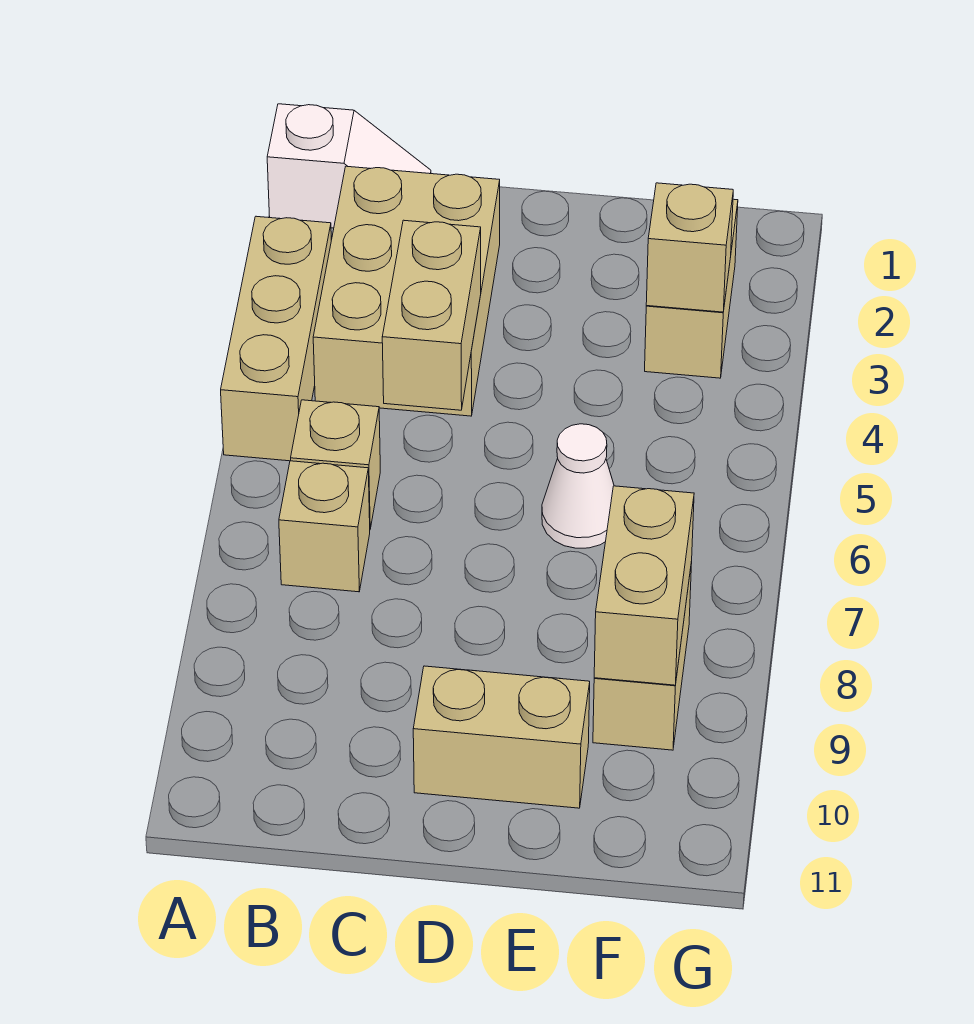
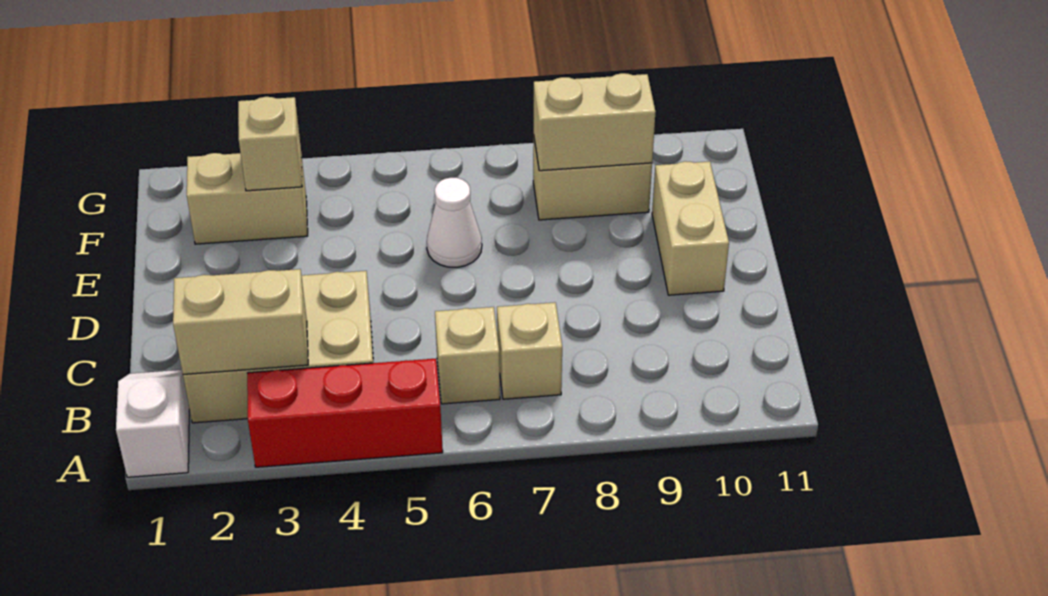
tan brick A3:A5 level 1 -> red brick A3:A5 level 1
tan brick C4:C5 level 2 -> tan brick B2:B3 level 2

